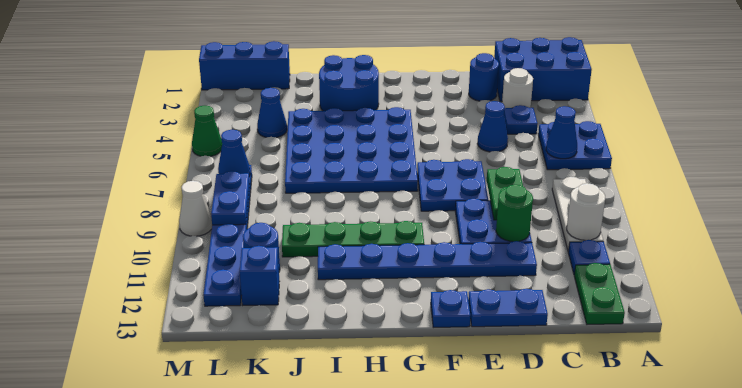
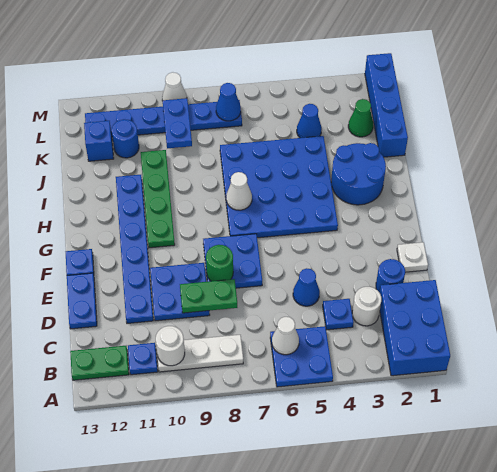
blue cone B6 level 2 -> white cone B6 level 2
green round brick D10 level 2 -> green round brick E8 level 2
none -> white plate E1 level 1
none -> white cone H7 level 2
blue brick K1:M1 level 1 -> blue brick J1:M1 level 1
blue plate L8:L9 level 2 -> blue plate K9:L9 level 2
green cone M5 level 1 -> green cone K2 level 1

